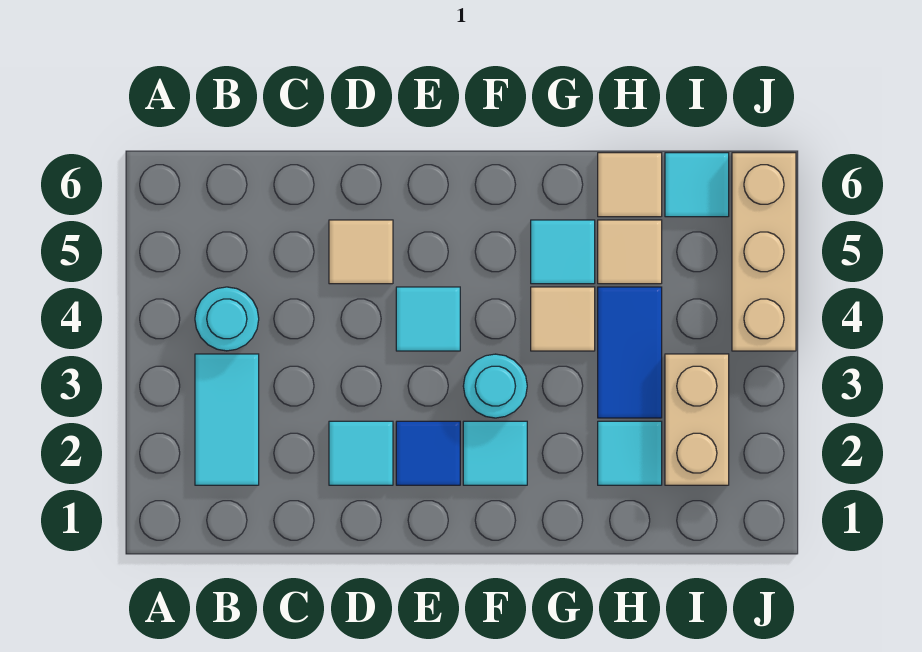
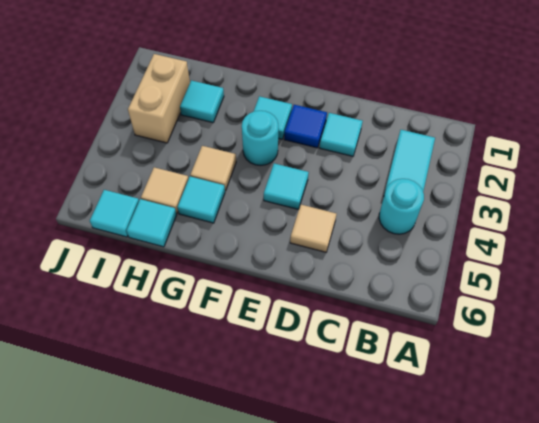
blue tile H3:H4 level 1 -> none
tan tile H6 level 1 -> cyan tile H6 level 1
tan brick J4:J6 level 1 -> none

